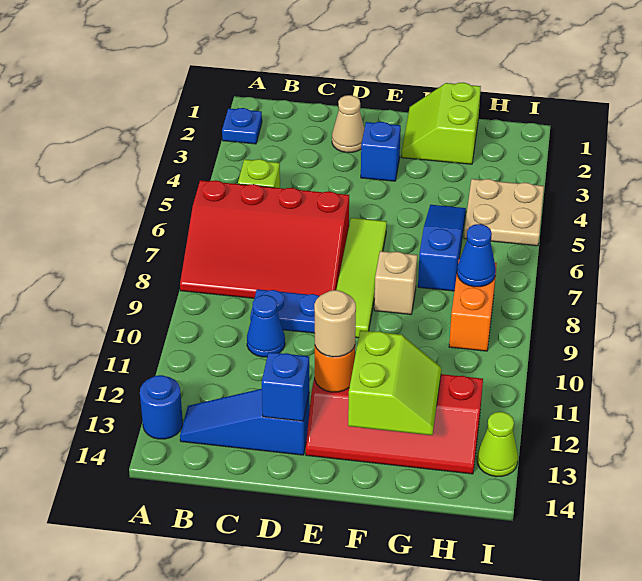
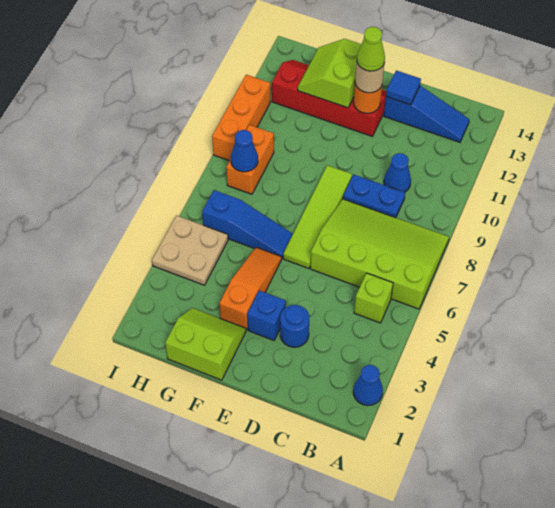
blue plate A2 level 1 -> blue cone A2 level 1
red slope A6:D8 level 1 top 6 -> lime slope A6:D8 level 1 top 6
blue round brick A13 level 1 -> blue round brick D3 level 1
tan cone D2 level 1 -> none
blue brick D13 level 2 -> blue tile D13 level 2
lime slope F1:G2 level 1 top G -> lime slope F1:G2 level 1 top 1
none -> orange slope F3:F5 level 1 top 3
tan brick F8 level 1 -> none
blue slope G5:G7 level 1 top 7 -> blue slope F6:H6 level 1 top H
none -> orange brick I9:I11 level 1
lime cone I13 level 1 -> lime cone E12 level 4

